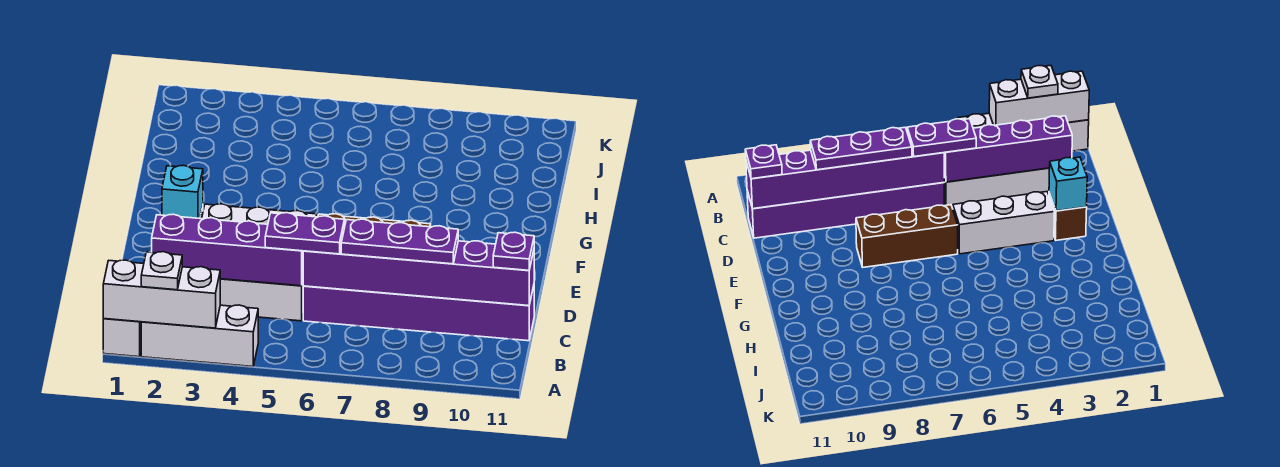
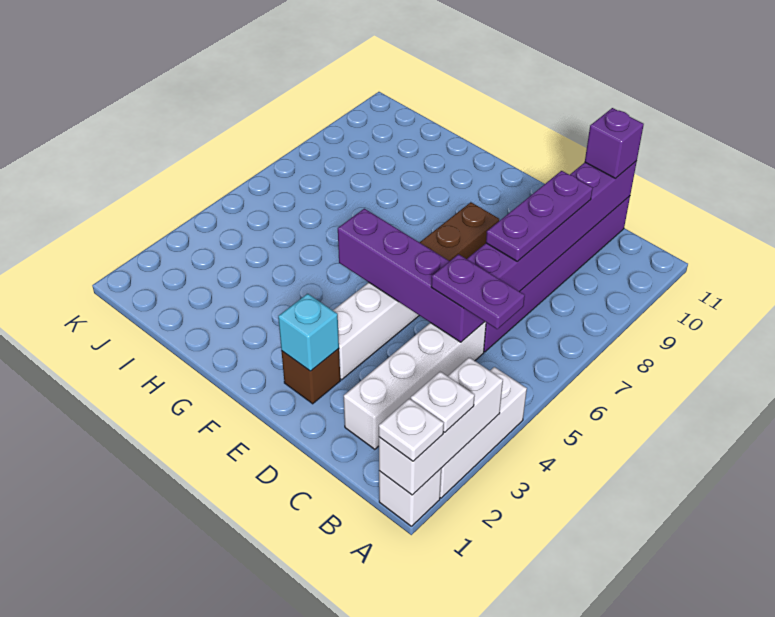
none -> white plate A1 level 3
purple brick C2:C5 level 2 -> purple brick C5:F5 level 2
purple plate C5:C6 level 3 -> purple plate B5:C5 level 3
purple plate C11 level 3 -> purple brick C11 level 3

